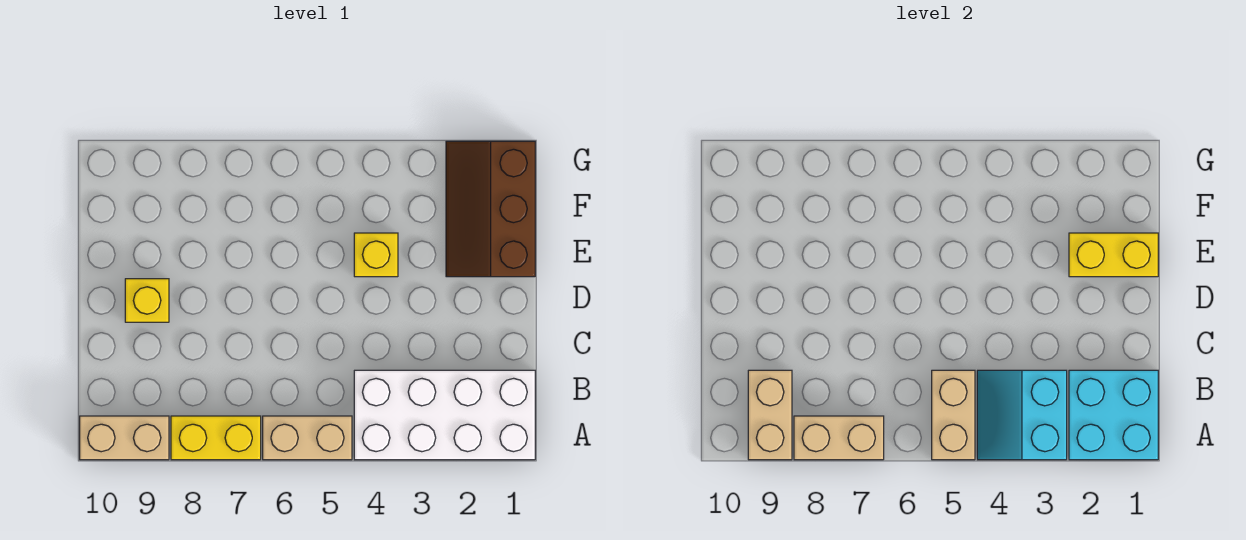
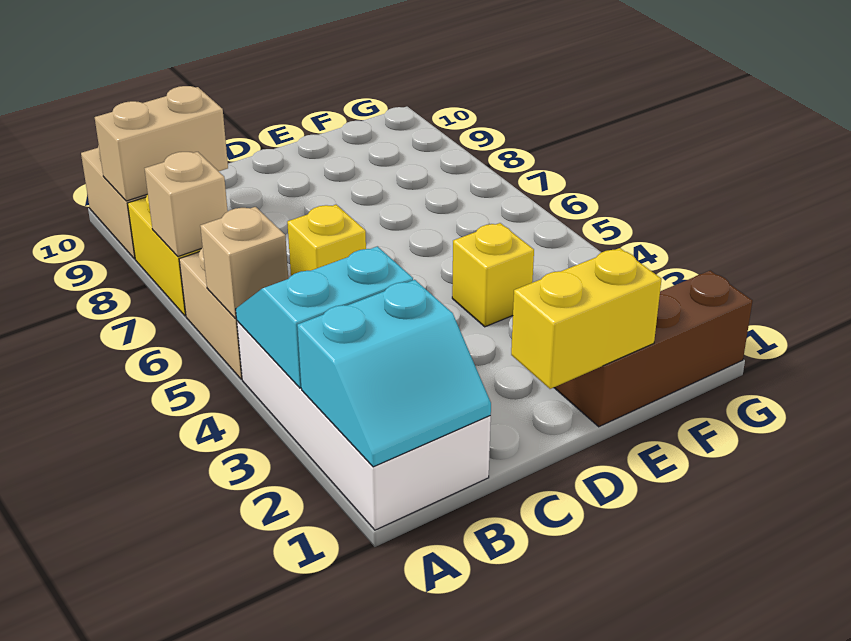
cyan brick A1:B2 level 2 -> cyan slope A1:B2 level 2 top 2
tan brick A5:B5 level 2 -> tan brick A5 level 2
tan brick A7:A8 level 2 -> tan brick A7 level 2
yellow brick D9 level 1 -> yellow brick C6 level 1
yellow brick E1:E2 level 2 -> yellow brick D1:E1 level 2

